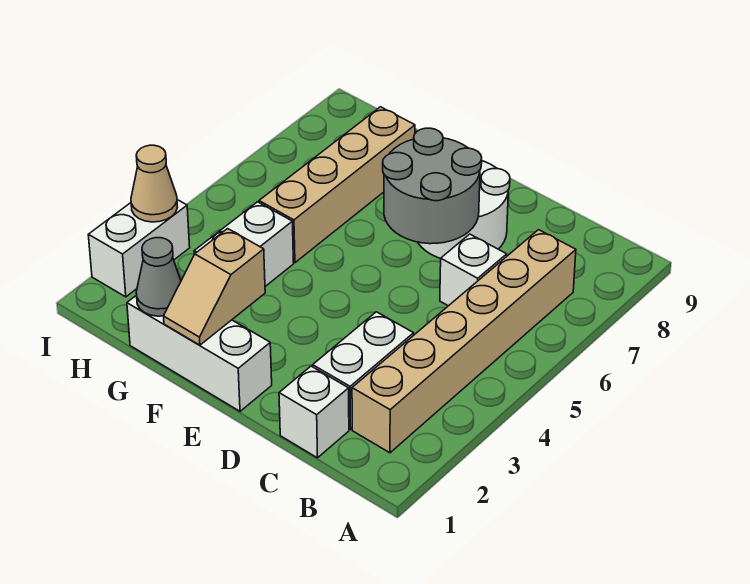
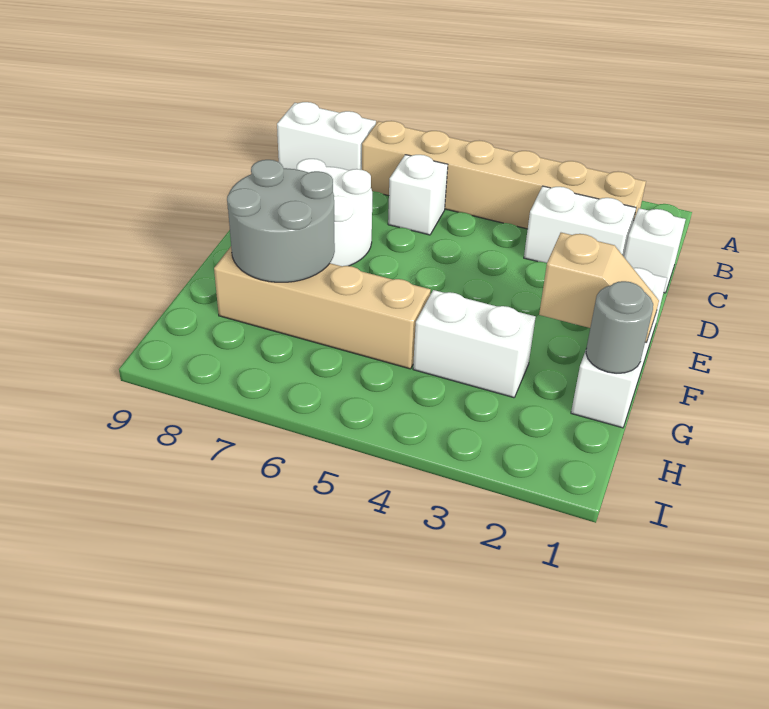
grey round brick D6:E7 level 2 -> grey round brick F7:G8 level 2
grey cone G1 level 2 -> grey round brick G1 level 2
white brick I2:I3 level 1 -> white brick B8:B9 level 1
tan cone I3 level 2 -> none

